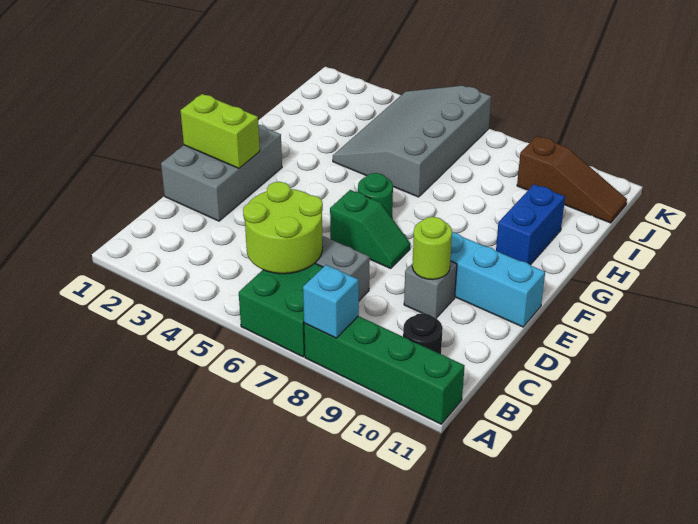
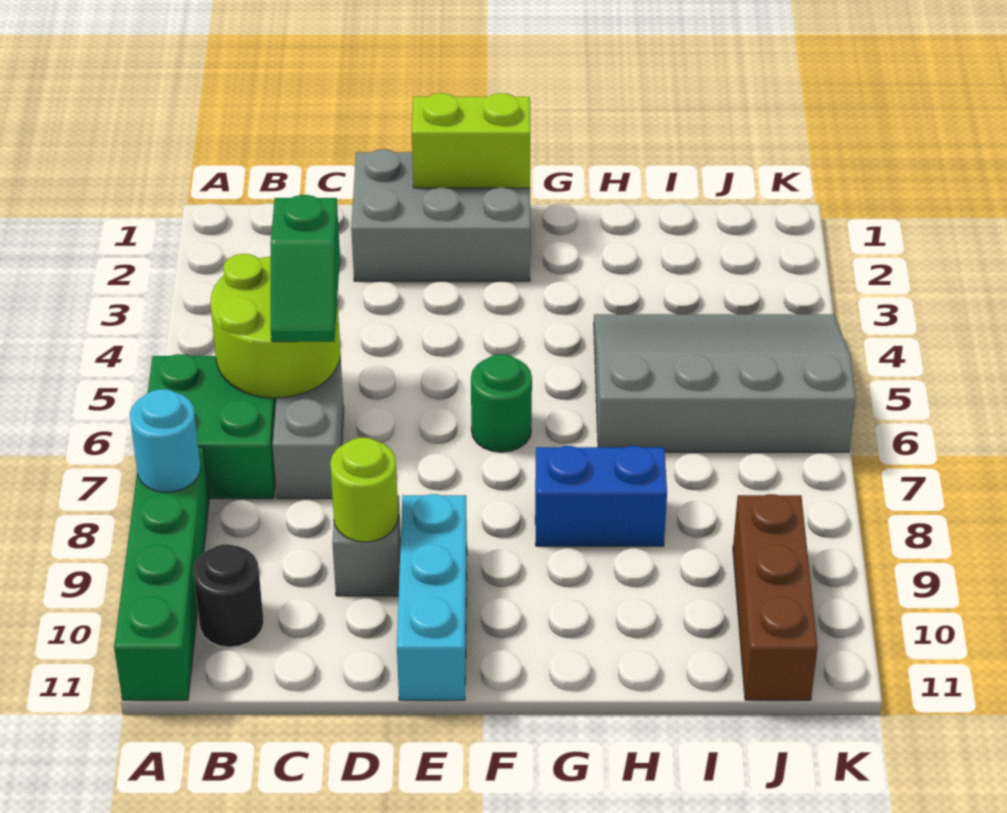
cyan brick A8 level 2 -> cyan round brick A8 level 2
lime brick E1:E2 level 2 -> lime brick E1:F1 level 2
green slope E6:E7 level 1 top 6 -> green slope C5:C6 level 3 top 5
blue brick G10:H10 level 1 -> blue brick G8:H8 level 1
brown slope J9:J11 level 1 top 9 -> brown brick J9:J11 level 1

